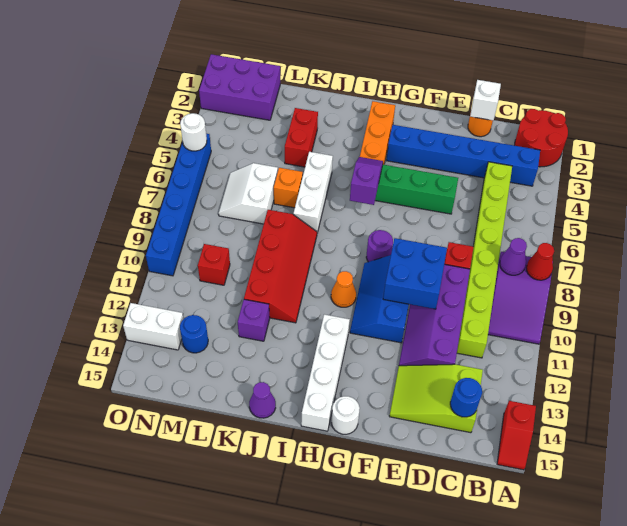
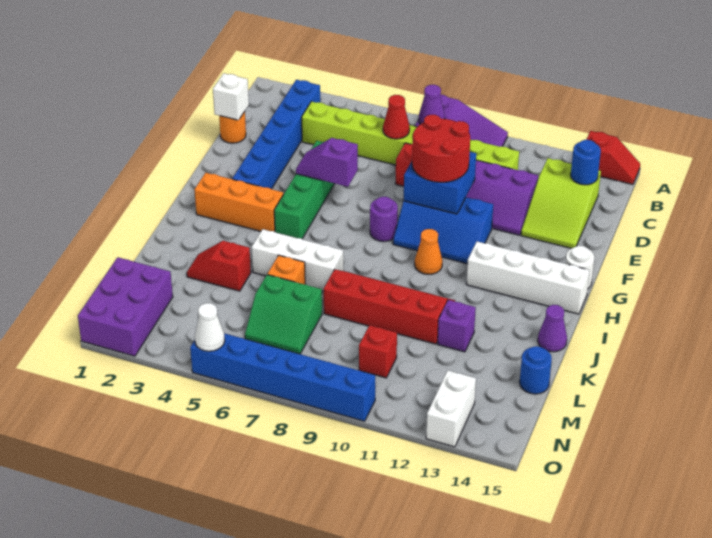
red round brick A1:B2 level 1 -> red round brick E9:F10 level 3
red cone A8 level 2 -> red cone C7 level 2
purple slope H5:H6 level 2 top 6 -> purple slope F5:F6 level 2 top 6
red brick K3:K4 level 1 -> red slope K3:K4 level 1 top 4
white slope L6:M7 level 1 top L -> green slope L6:M7 level 1 top L
blue round brick M13 level 1 -> blue round brick L15 level 1
white round brick O5 level 2 -> white cone O5 level 2

